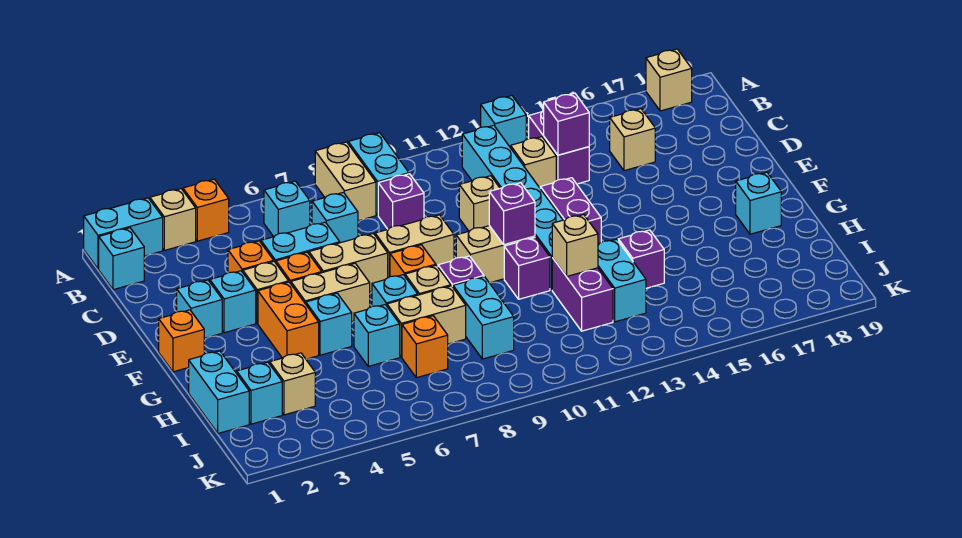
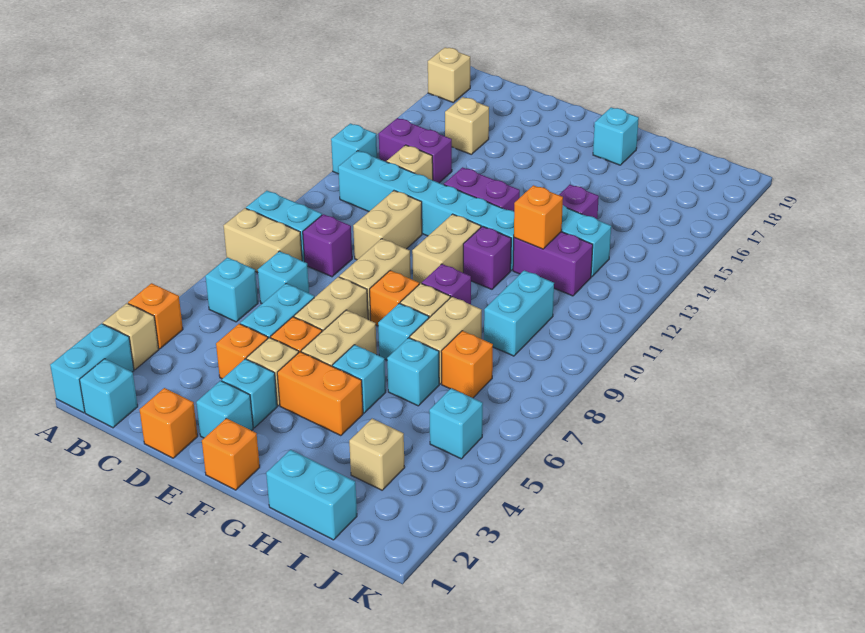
purple brick C14 level 2 -> none
none -> orange brick D1 level 1
tan brick D11 level 1 -> tan brick D10:D11 level 1
purple brick F11 level 2 -> none
cyan brick H9:I9 level 1 -> cyan brick I9:I10 level 1
tan brick H12 level 2 -> orange brick H12 level 2
cyan brick I2 level 1 -> cyan brick J5 level 1

